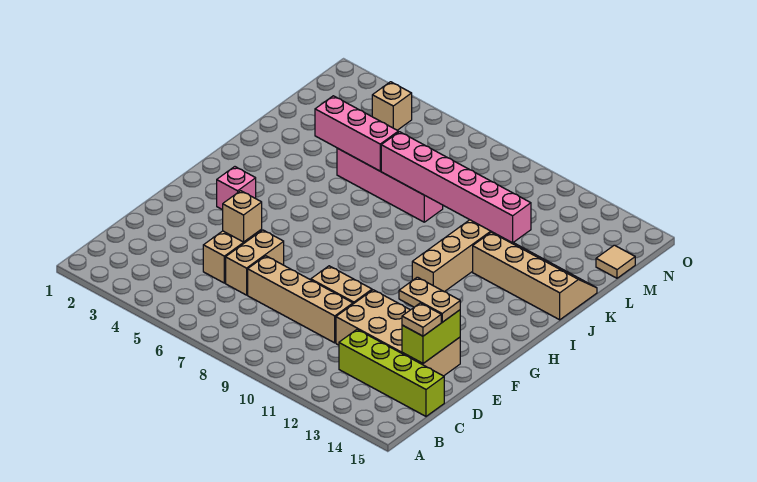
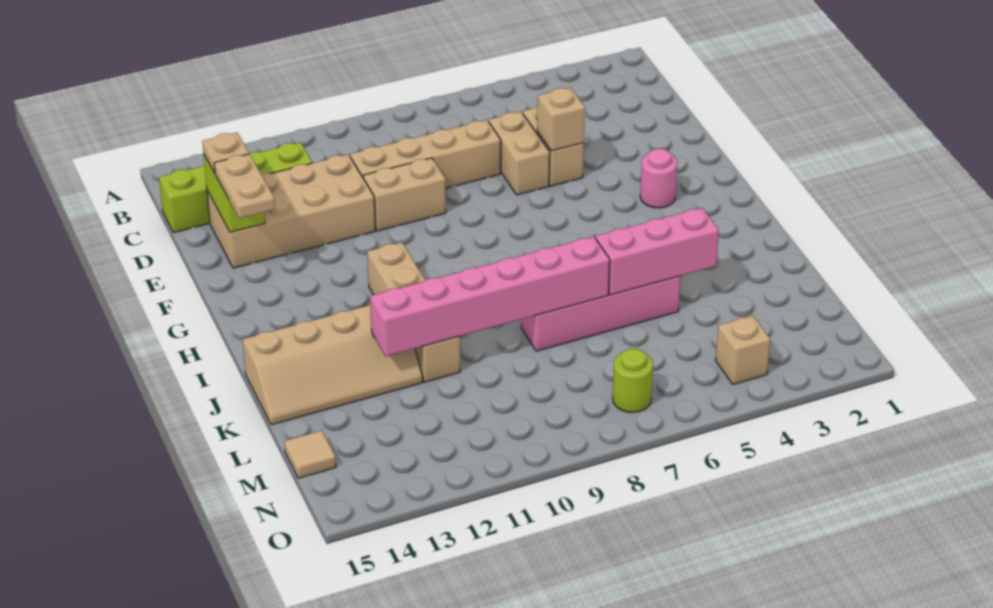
tan plate E13:E14 level 3 -> tan plate E14:F14 level 3
pink brick G3 level 1 -> pink round brick G3 level 1
none -> lime round brick N7 level 1

